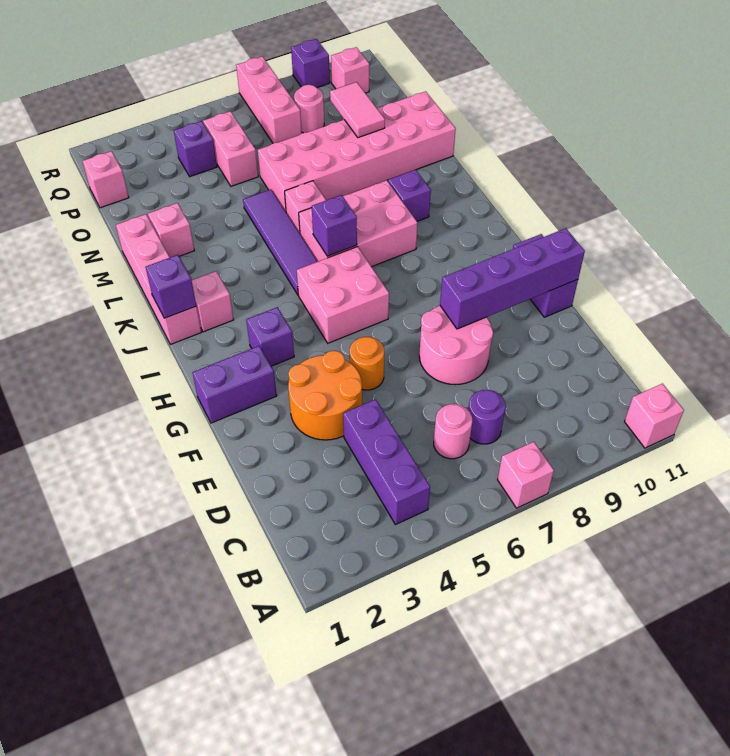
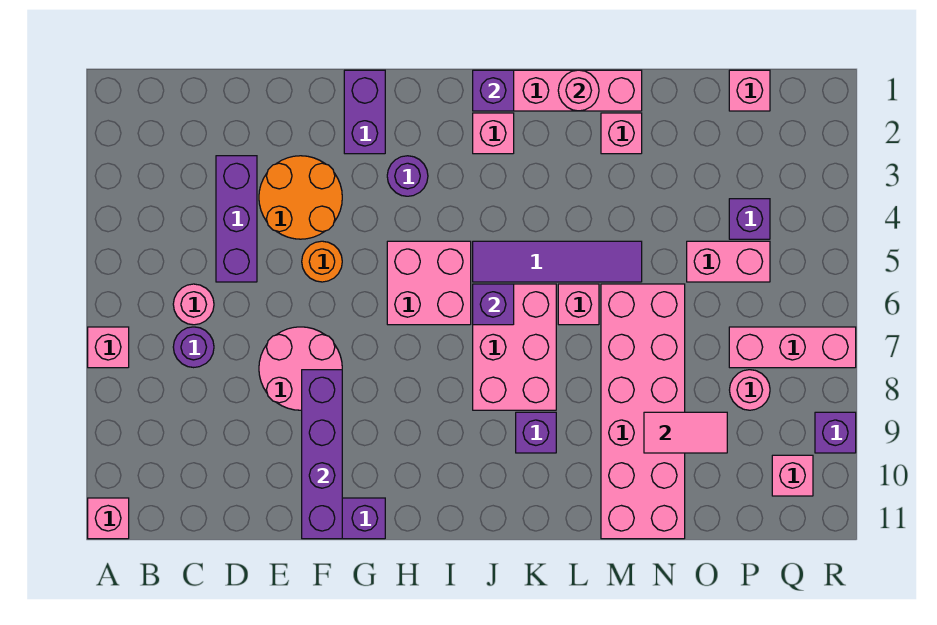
purple brick B4:D4 level 1 -> purple brick D3:D5 level 1
purple brick H3 level 1 -> purple round brick H3 level 1
none -> pink round brick L1 level 2

